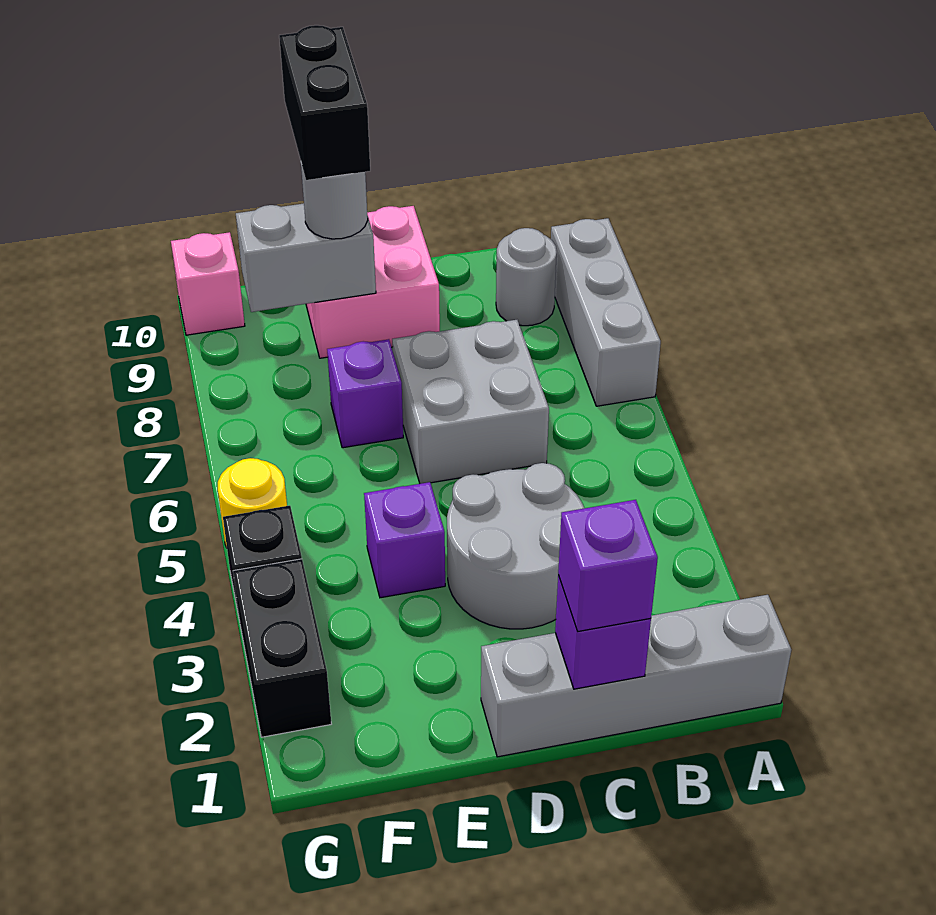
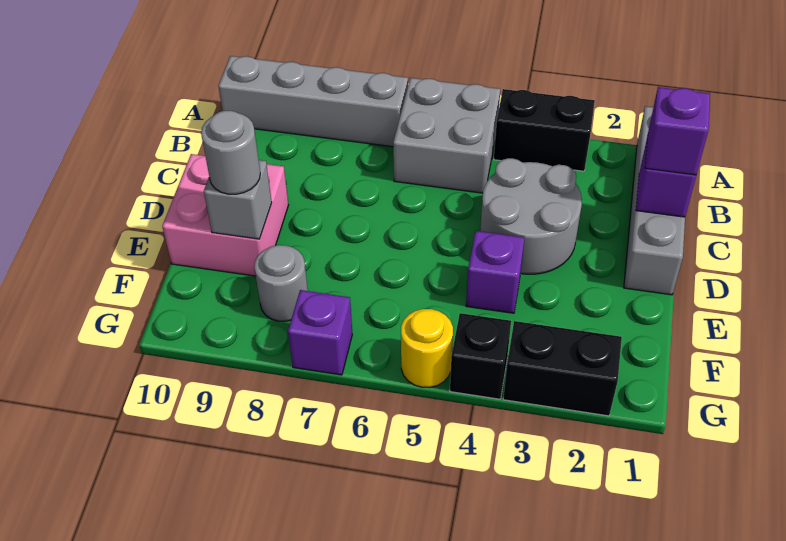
grey brick A7:A9 level 1 -> grey brick A7:A10 level 1
grey round brick B9 level 1 -> grey round brick F8 level 1
grey brick C6:D7 level 1 -> grey brick A5:B6 level 1
purple brick E7 level 1 -> purple brick G7 level 1
grey brick E9:F9 level 2 -> grey brick E9 level 2
black brick E9:E10 level 4 -> black brick A3:A4 level 1
pink brick G10 level 1 -> none

